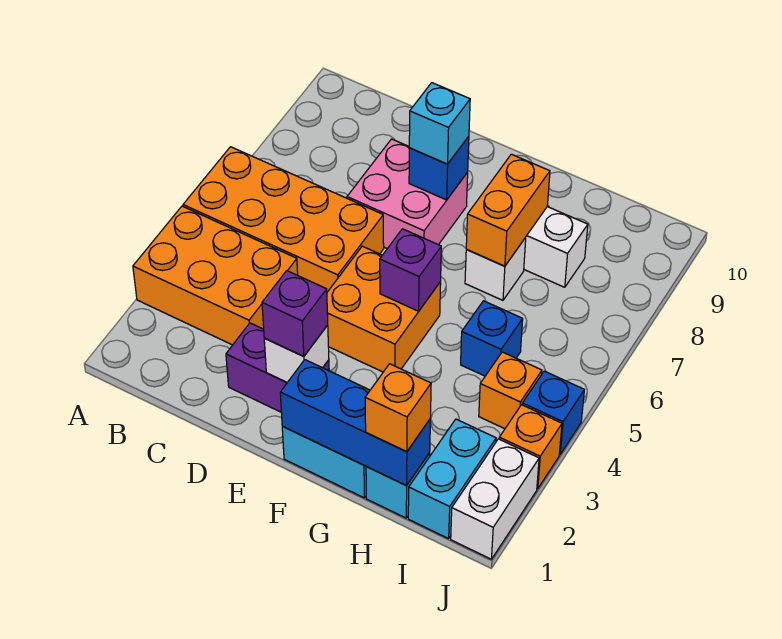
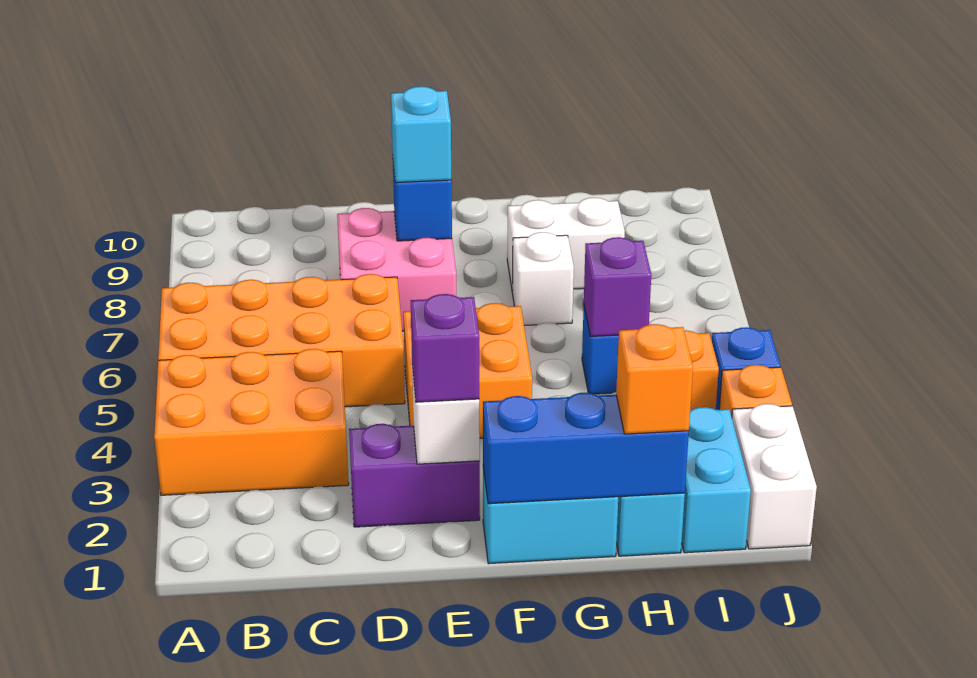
purple brick F5 level 2 -> purple brick H5 level 2
orange brick G7:G8 level 2 -> none

